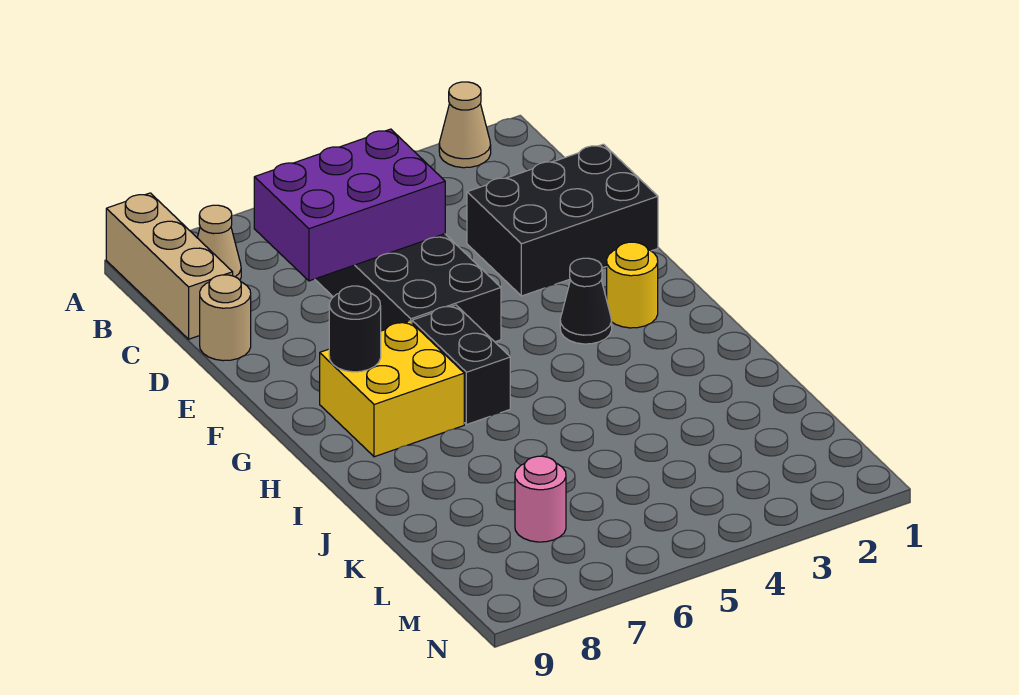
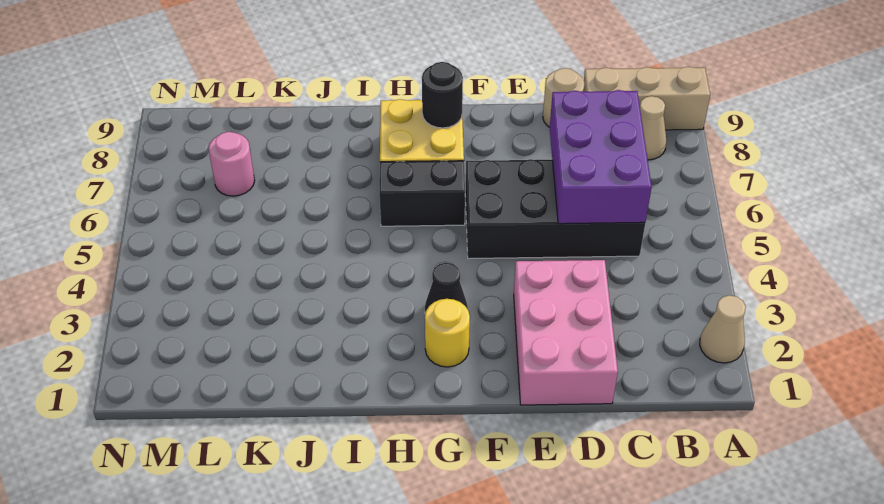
black brick D1:E3 level 1 -> pink brick D1:E3 level 1

